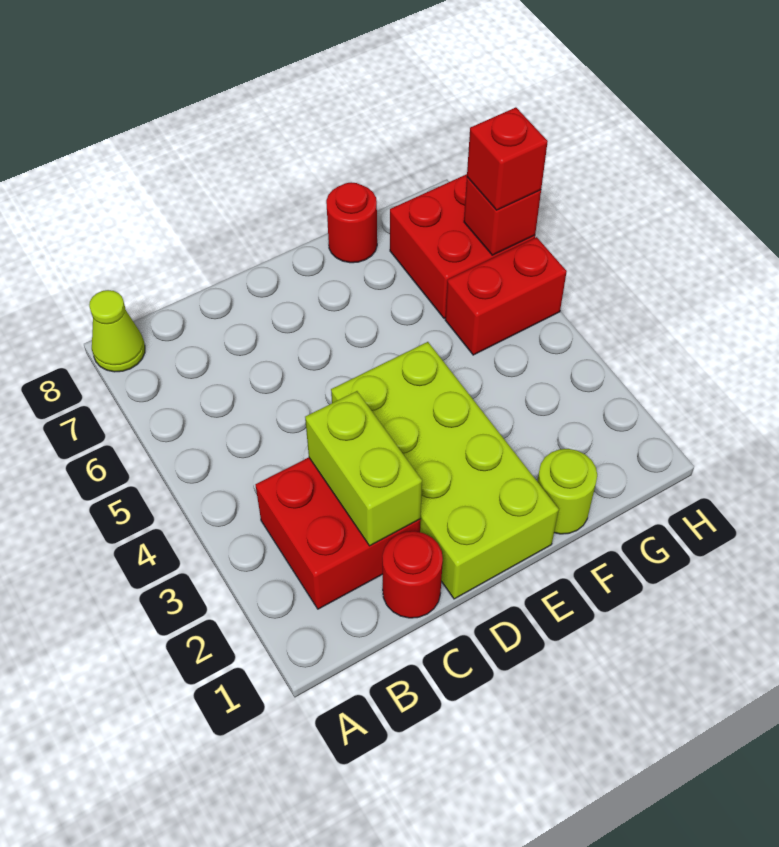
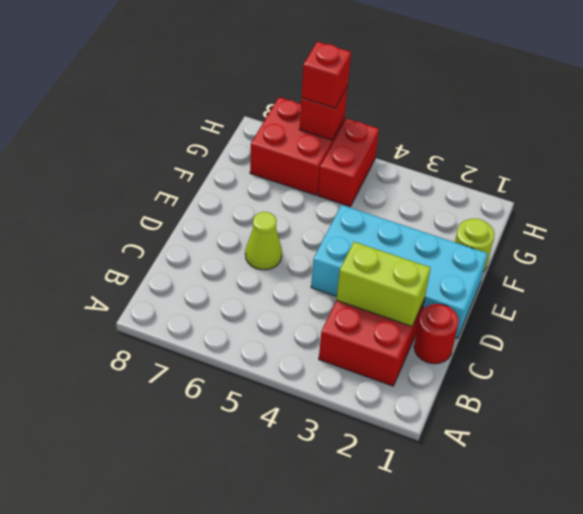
lime cone A8 level 1 -> lime cone D6 level 1
lime brick D1:E4 level 1 -> cyan brick D1:E4 level 1
red round brick F8 level 1 -> none

